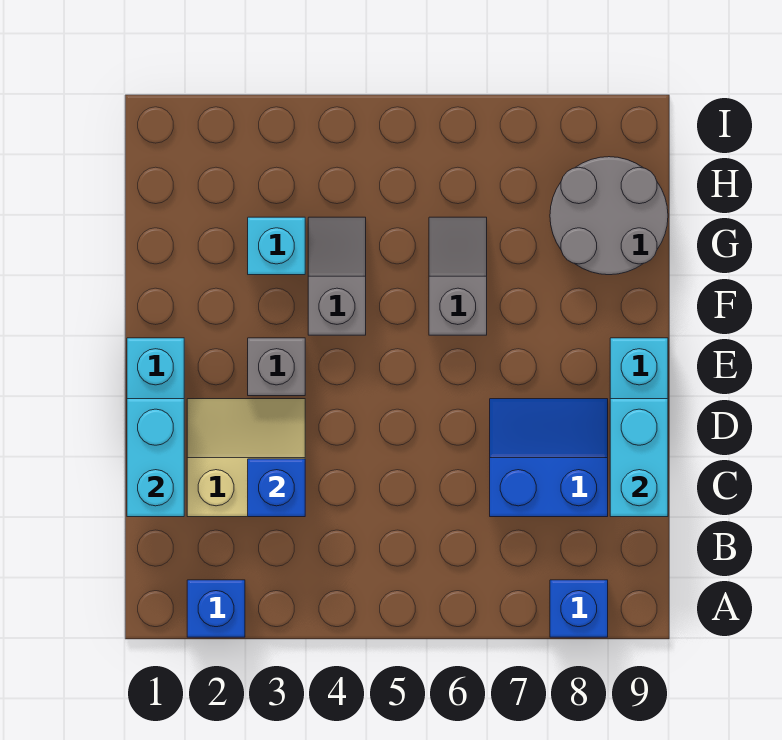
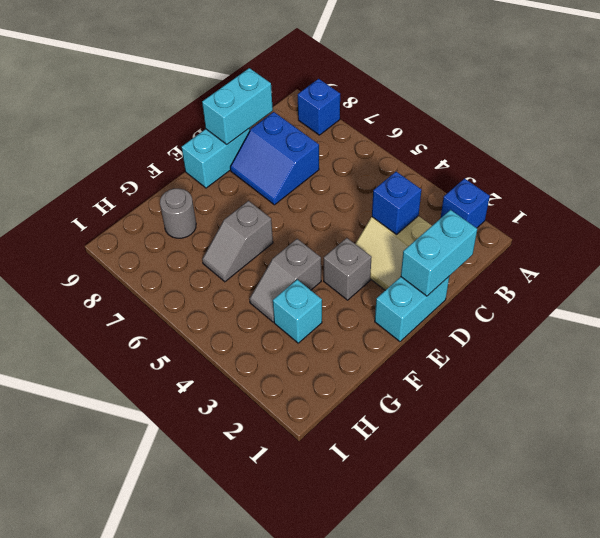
grey round brick G8:H9 level 1 -> grey round brick G8 level 1

